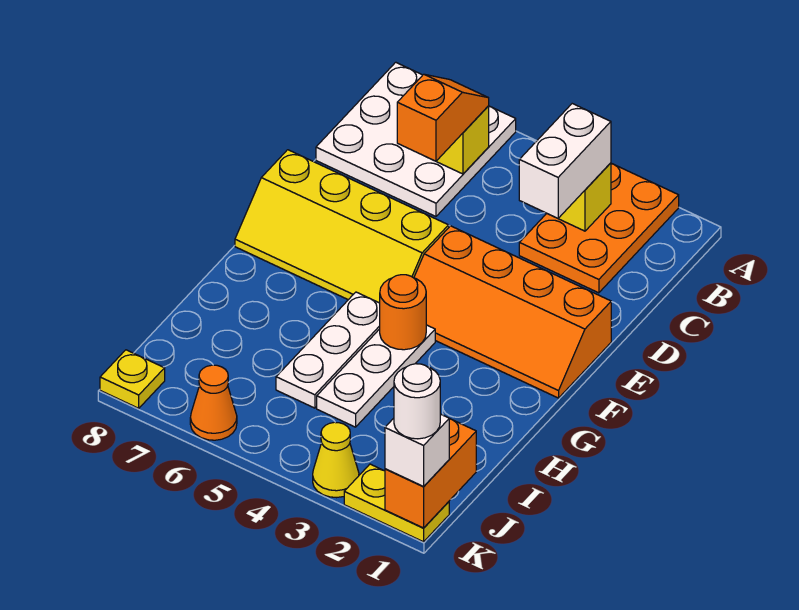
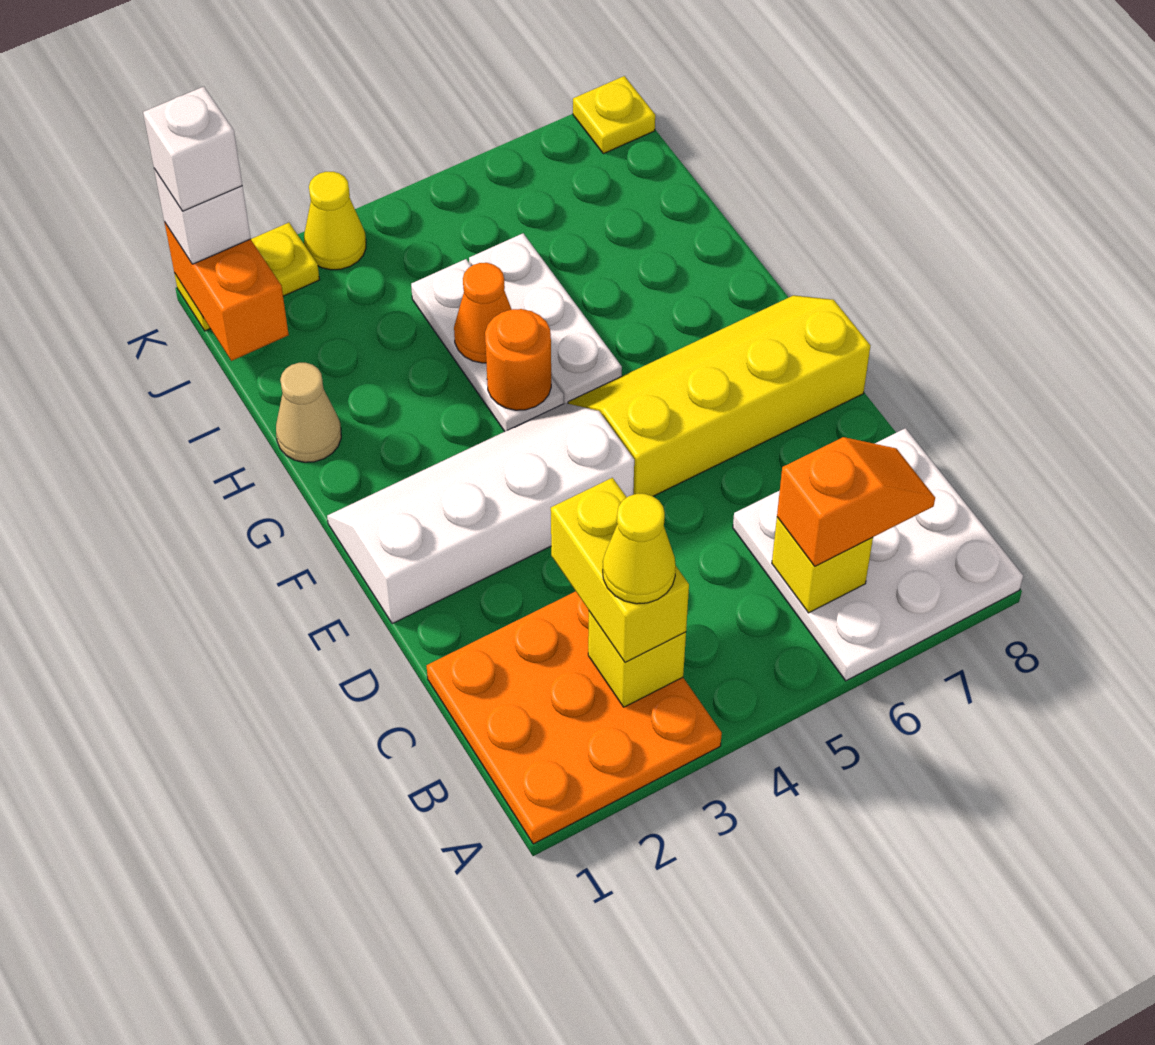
orange plate A2:C3 level 1 -> orange plate A1:C3 level 1
white brick B3:C3 level 3 -> yellow brick B3:C3 level 3
none -> yellow cone B3 level 4
orange slope B6:C6 level 3 top C -> orange slope B6:B7 level 3 top 6
orange slope E1:F4 level 1 top E -> white slope E1:F4 level 1 top E
none -> tan cone H1 level 1
white round brick K1 level 4 -> white brick K1 level 4
orange cone K6 level 1 -> orange cone H4 level 2

